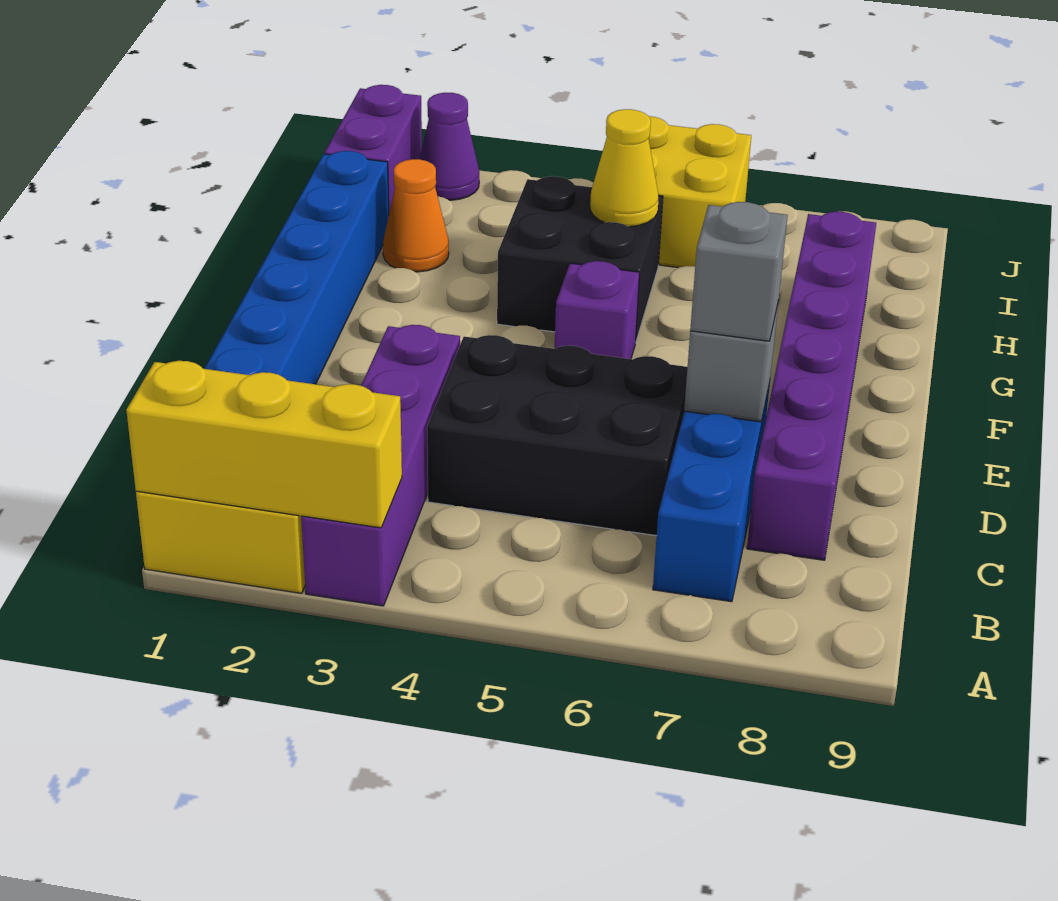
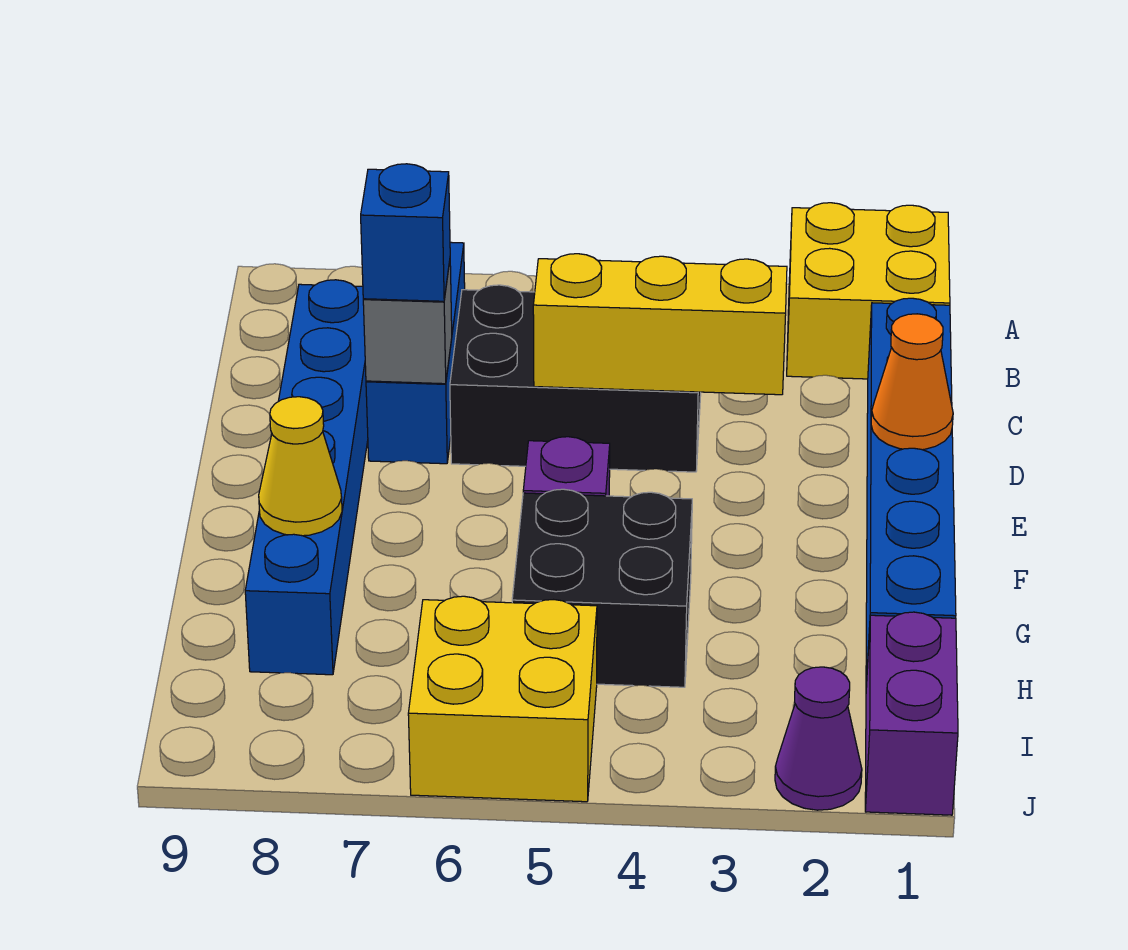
yellow brick A1:A3 level 2 -> yellow brick D3:D5 level 2
purple brick A3:D3 level 1 -> none
purple brick C8:H8 level 1 -> blue brick C8:H8 level 1
grey brick D7 level 3 -> blue brick D7 level 3
orange cone H2 level 1 -> orange cone E1 level 2
yellow cone H5 level 2 -> yellow cone G8 level 2

